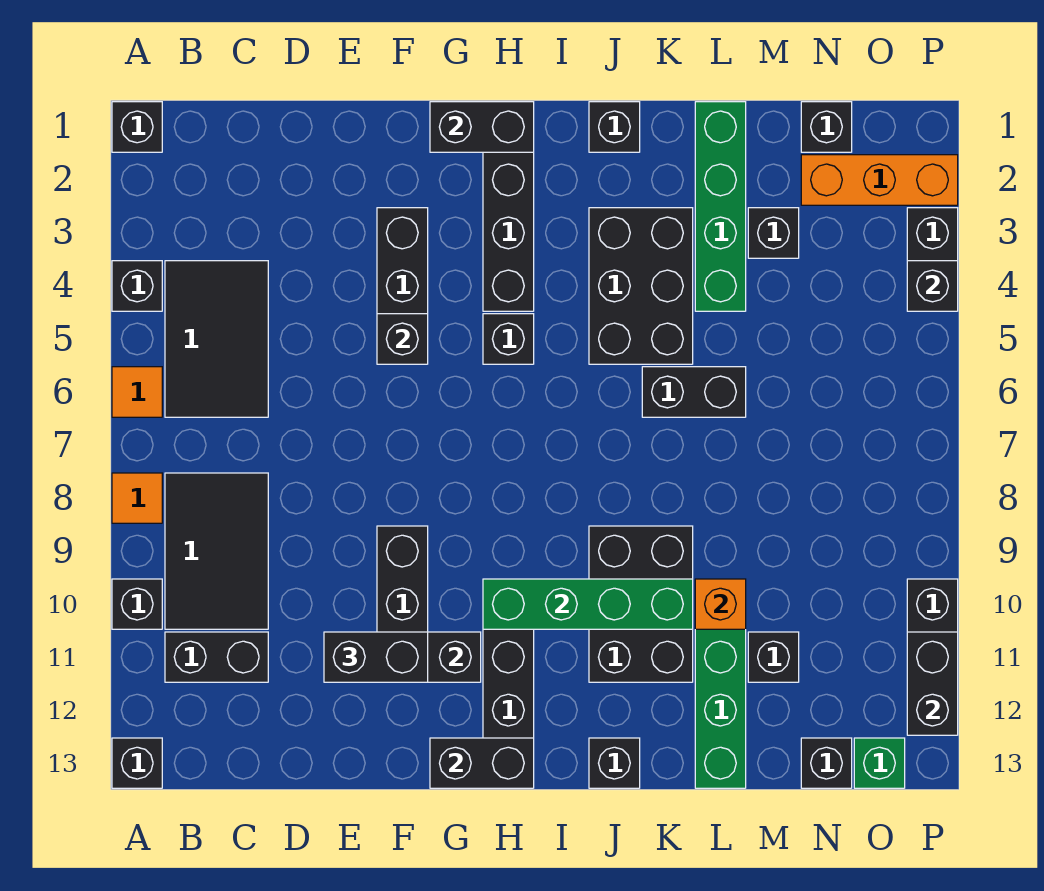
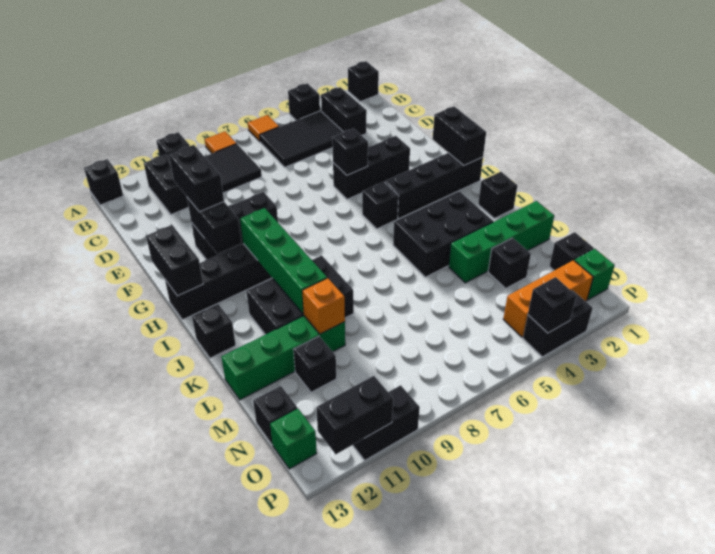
black brick K6:L6 level 1 -> black brick B3:C3 level 1
orange brick N2:P2 level 1 -> orange brick O2:O4 level 1
none -> green brick O1 level 1

